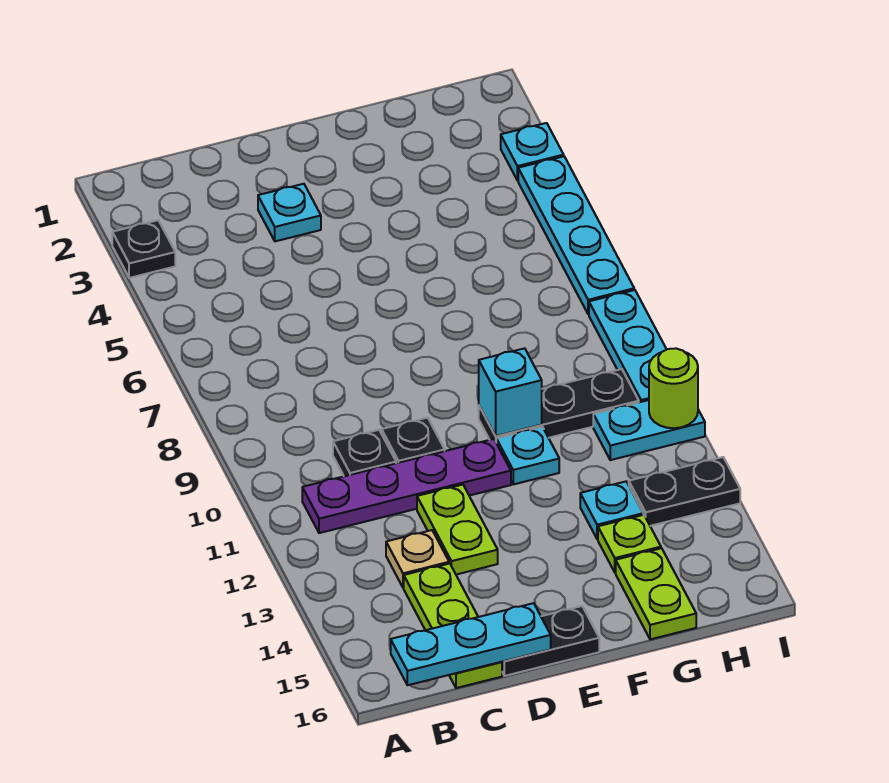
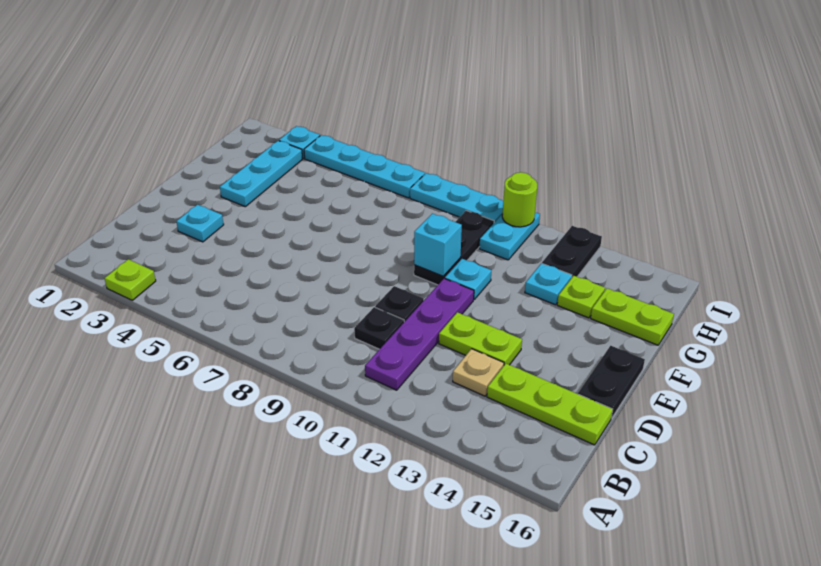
black plate A3 level 1 -> lime plate A3 level 1
cyan plate B16:D16 level 2 -> cyan plate F3:H3 level 1

